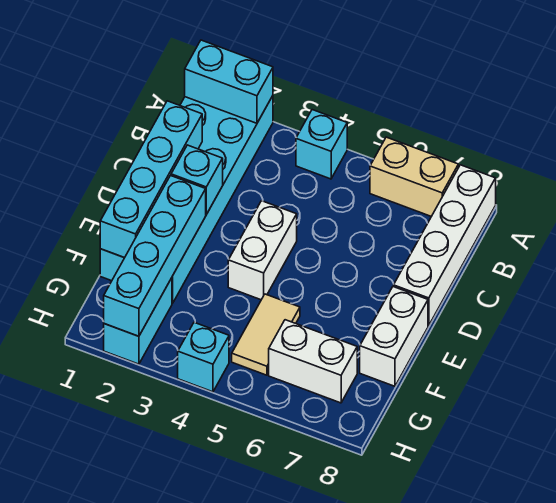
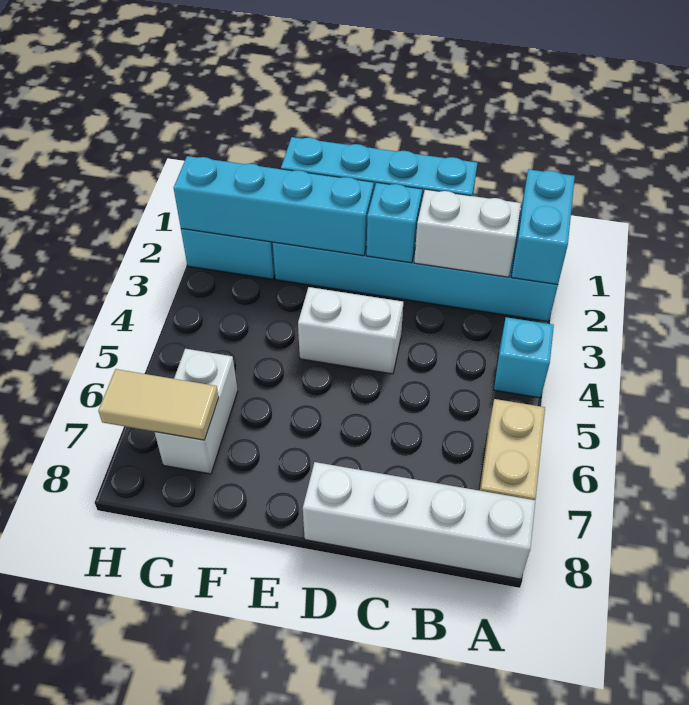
white brick E8:F8 level 1 -> white brick B2:C2 level 2
tan tile F5:G5 level 1 -> tan tile G7:H7 level 2
cyan brick H4 level 1 -> none

